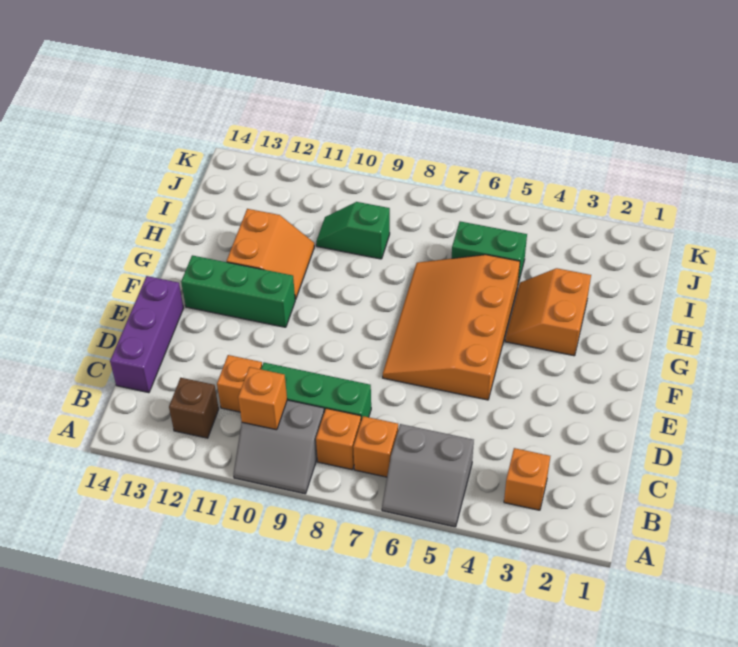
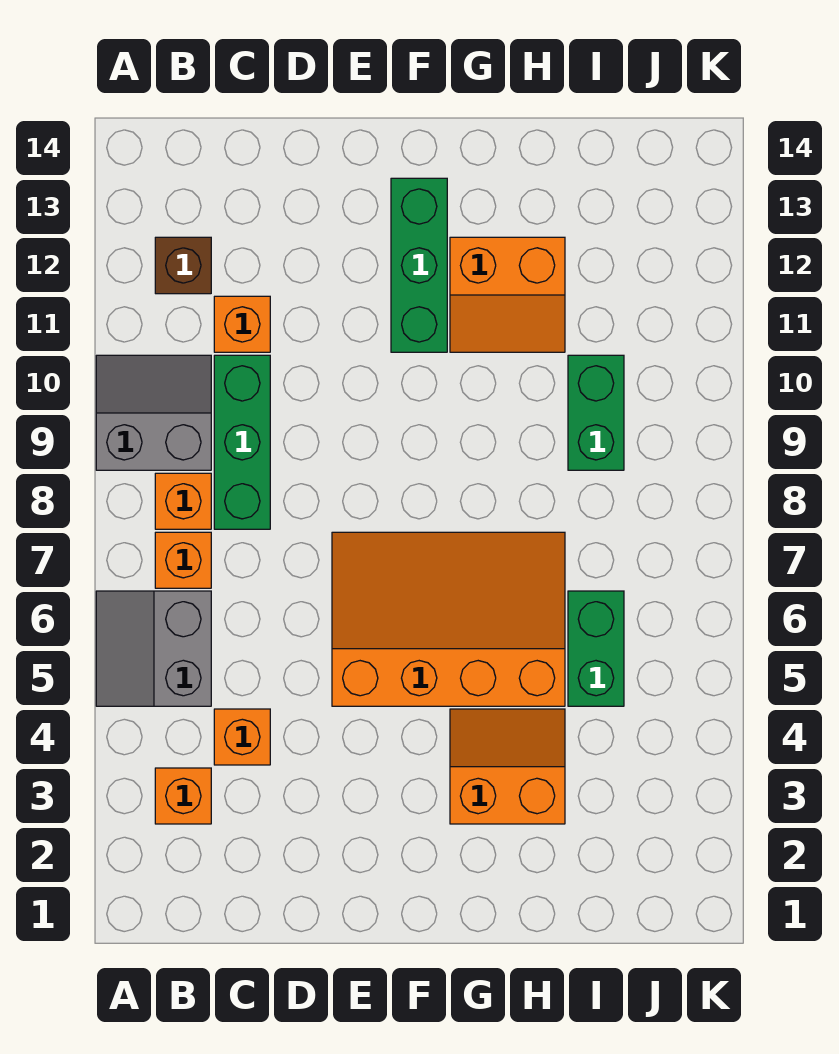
grey slope A9:B10 level 1 top B -> grey slope A9:B10 level 1 top 9
orange brick B10 level 2 -> orange brick C4 level 1
purple brick C14:E14 level 1 -> none
green slope I9:I10 level 1 top 9 -> green brick I9:I10 level 1

